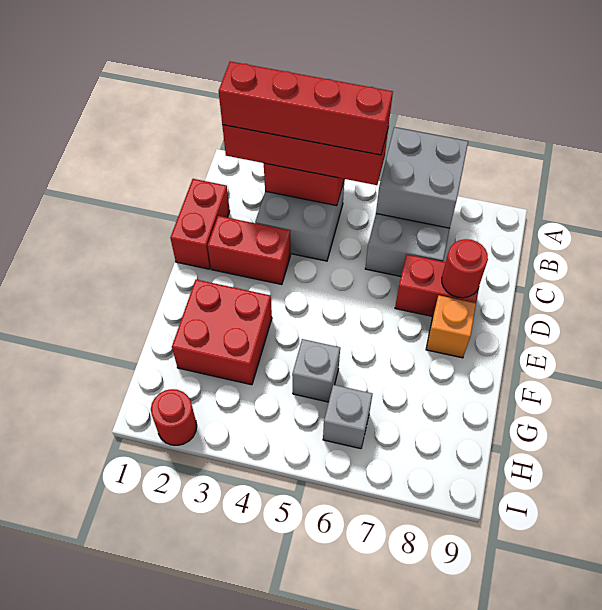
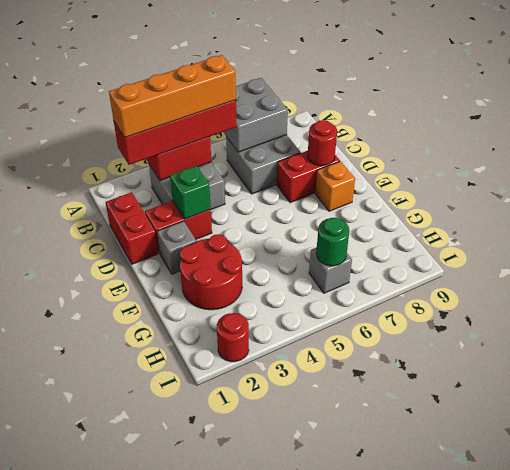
red brick B2:B5 level 4 -> orange brick B2:B5 level 4
none -> green brick D3 level 2
red brick F2:G3 level 1 -> red round brick F2:G3 level 1
grey brick G5 level 1 -> grey brick E2 level 1
none -> green round brick H6 level 2

